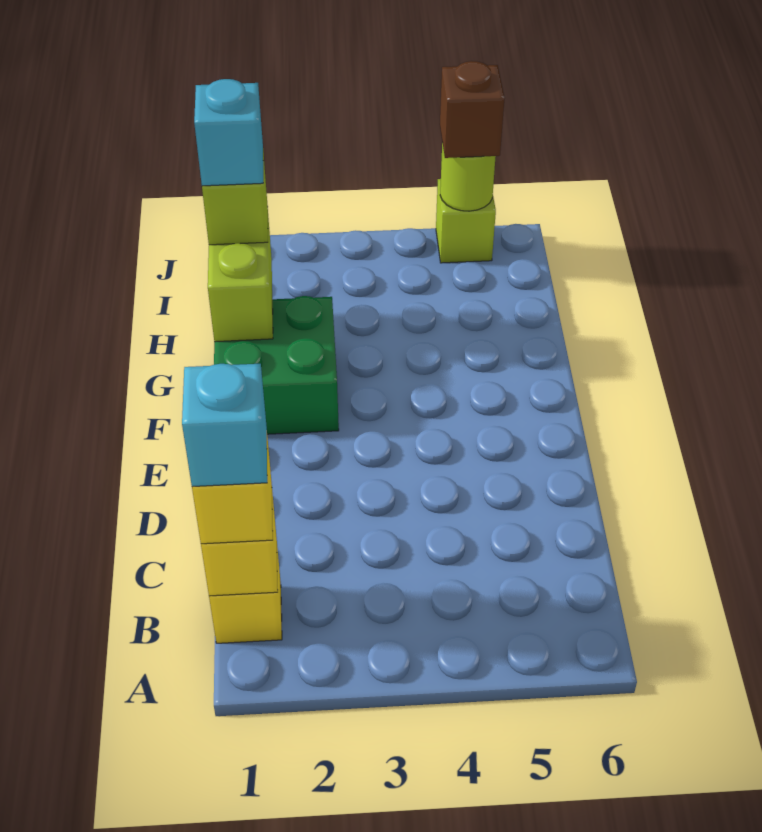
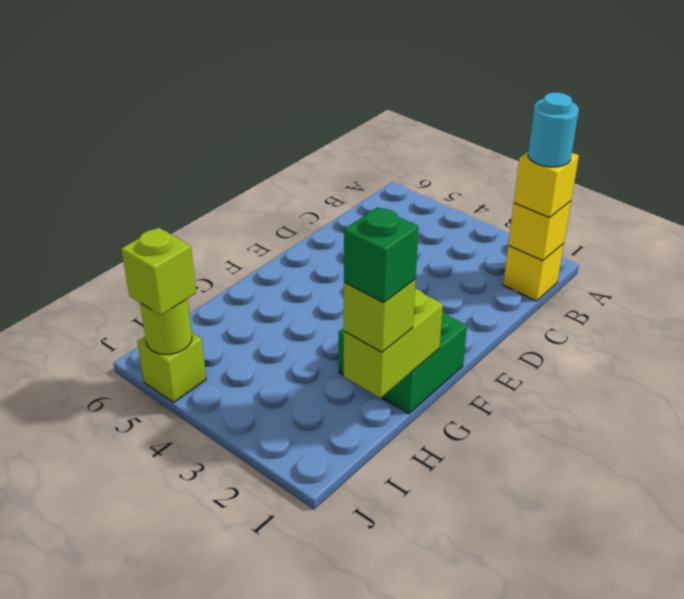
cyan brick B1 level 4 -> cyan round brick B1 level 4
cyan brick H1 level 4 -> green brick H1 level 4
brown brick J5 level 3 -> lime brick J5 level 3

